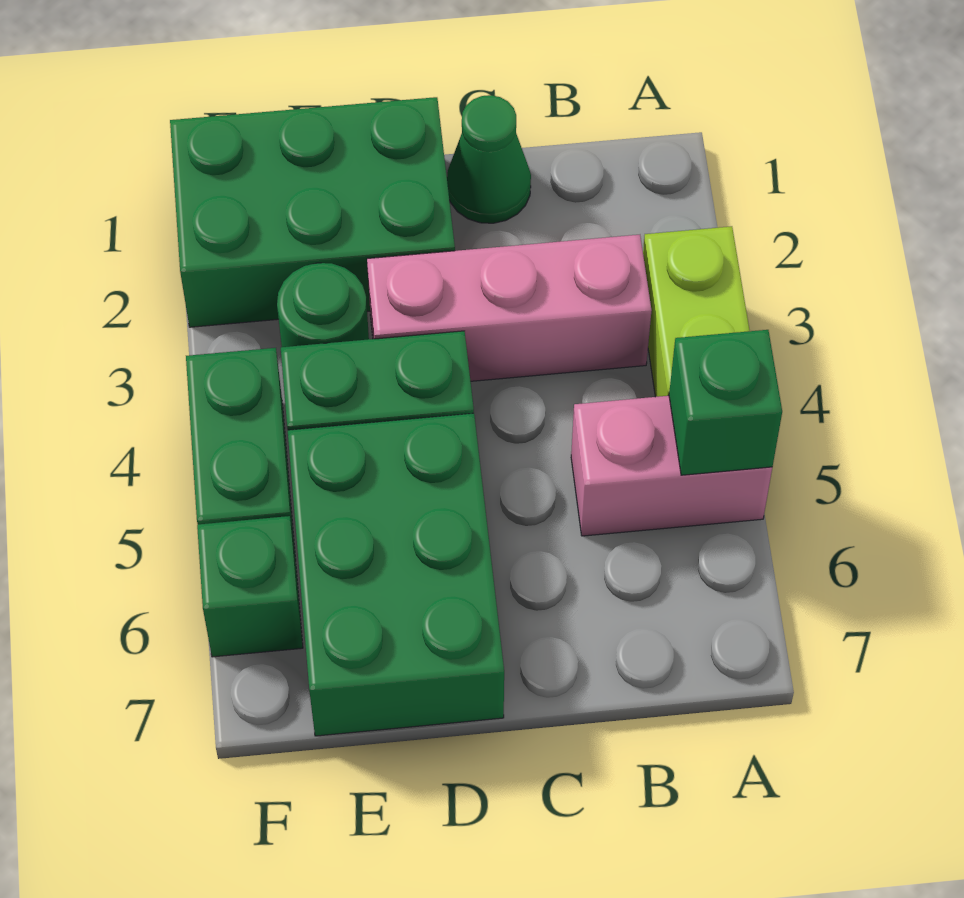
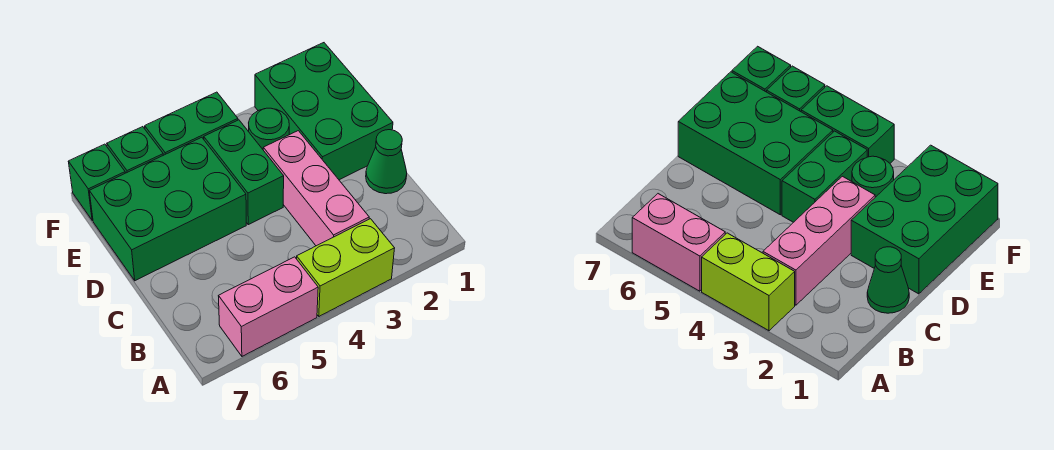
pink brick A5:B5 level 1 -> pink brick A5:A6 level 1
green brick A5 level 2 -> green brick F7 level 1

